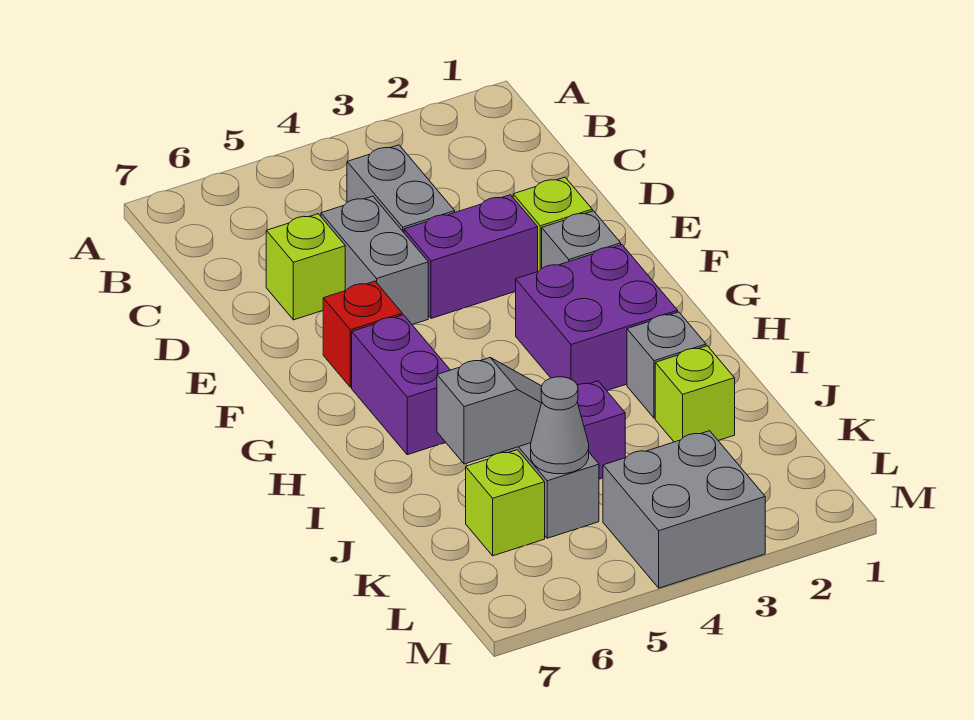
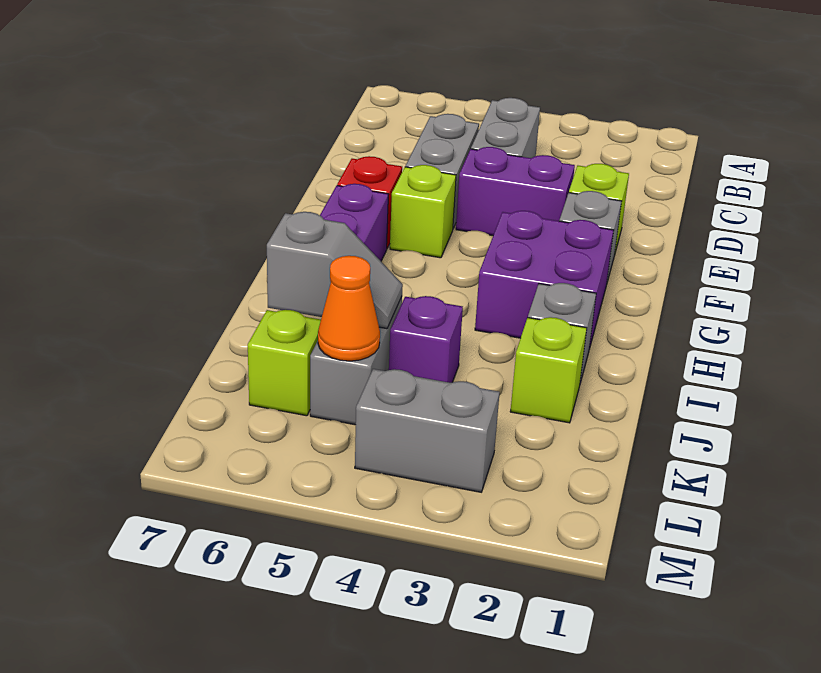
lime brick D6 level 1 -> lime brick F5 level 1
grey cone K5 level 2 -> orange cone K5 level 2
grey brick L3:M4 level 1 -> grey brick L3:L4 level 1

